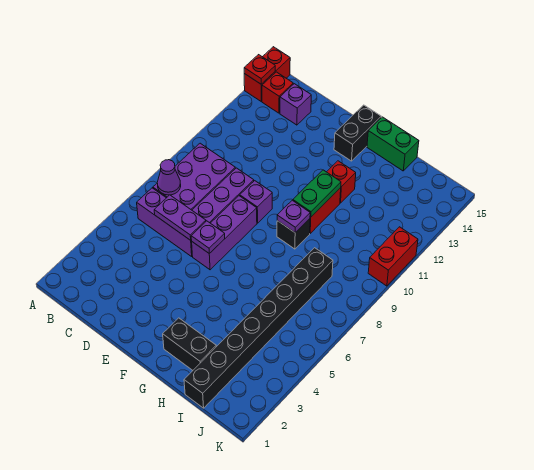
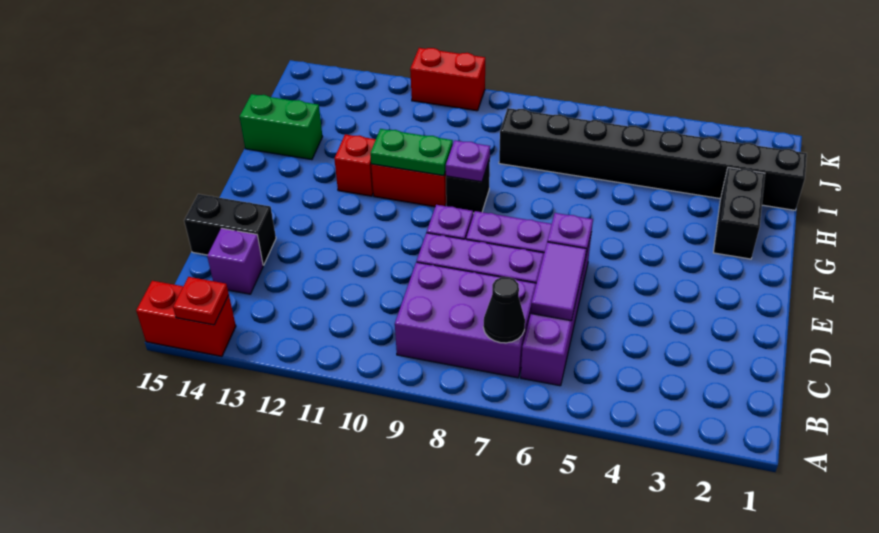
purple cone B7 level 2 -> black cone B7 level 2
red brick B14 level 1 -> none
purple plate C6:D6 level 2 -> purple tile C6:D6 level 2
black brick F14:F15 level 1 -> black brick D14:D15 level 1
green brick G15:H15 level 1 -> green brick H14:H15 level 1

